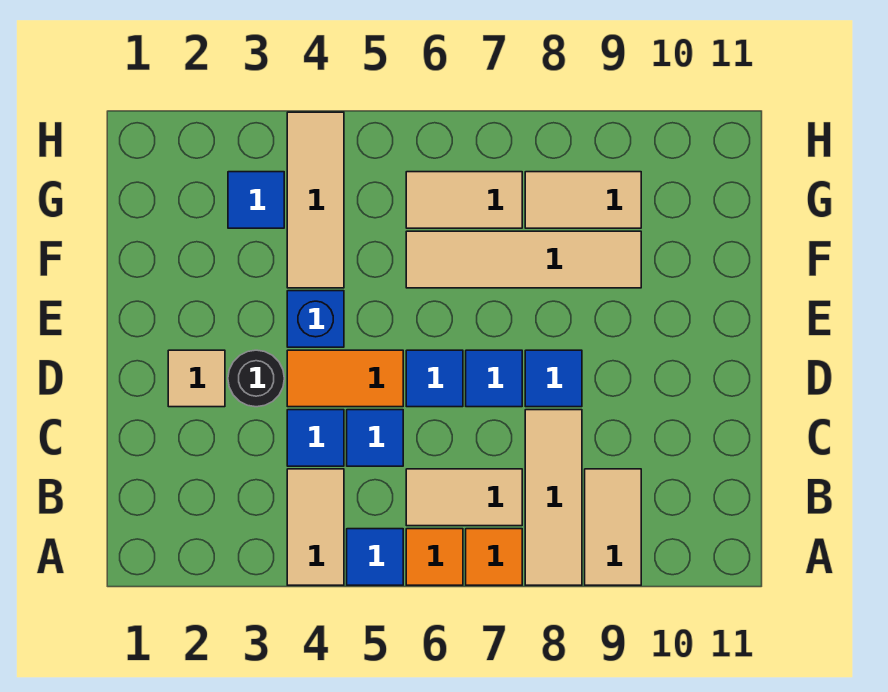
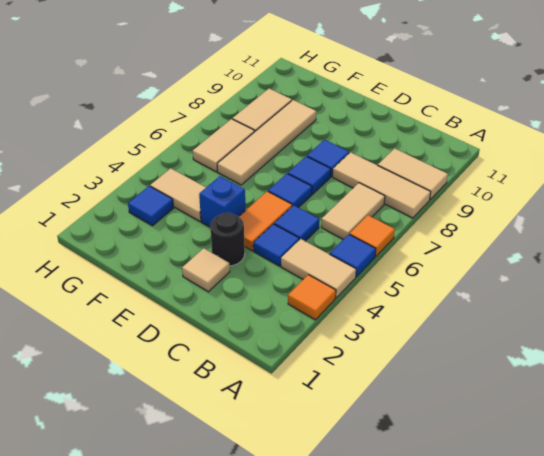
orange tile A7 level 1 -> orange tile A3 level 1
tan tile F4:H4 level 1 -> tan tile F4:G4 level 1

